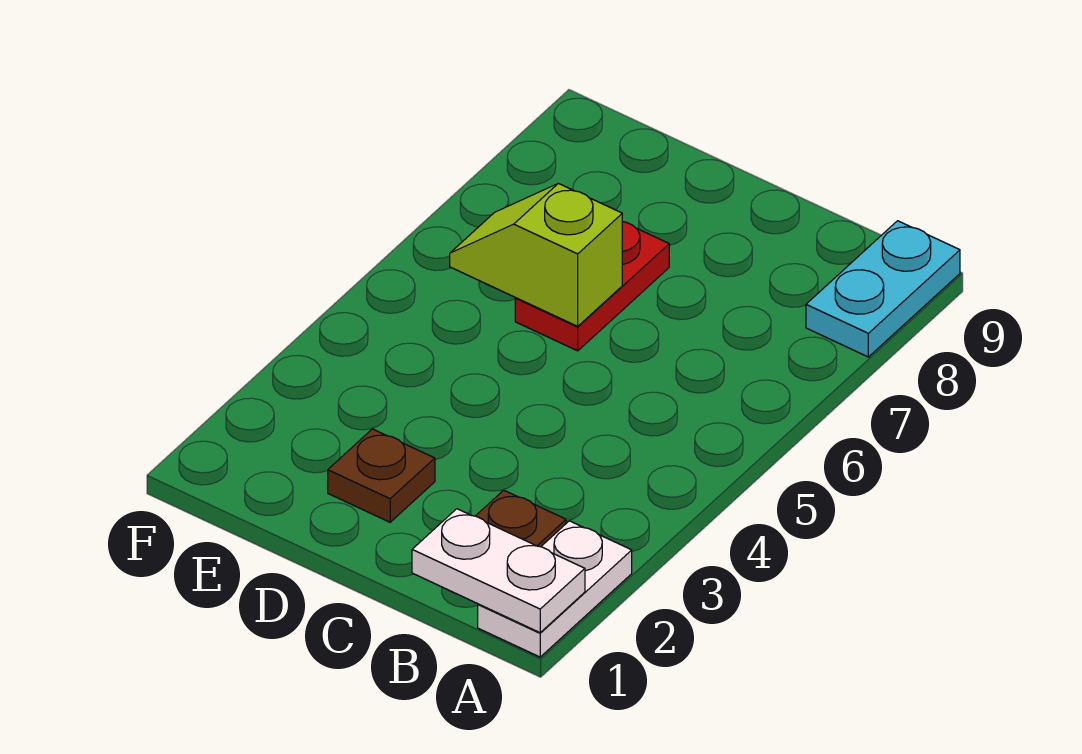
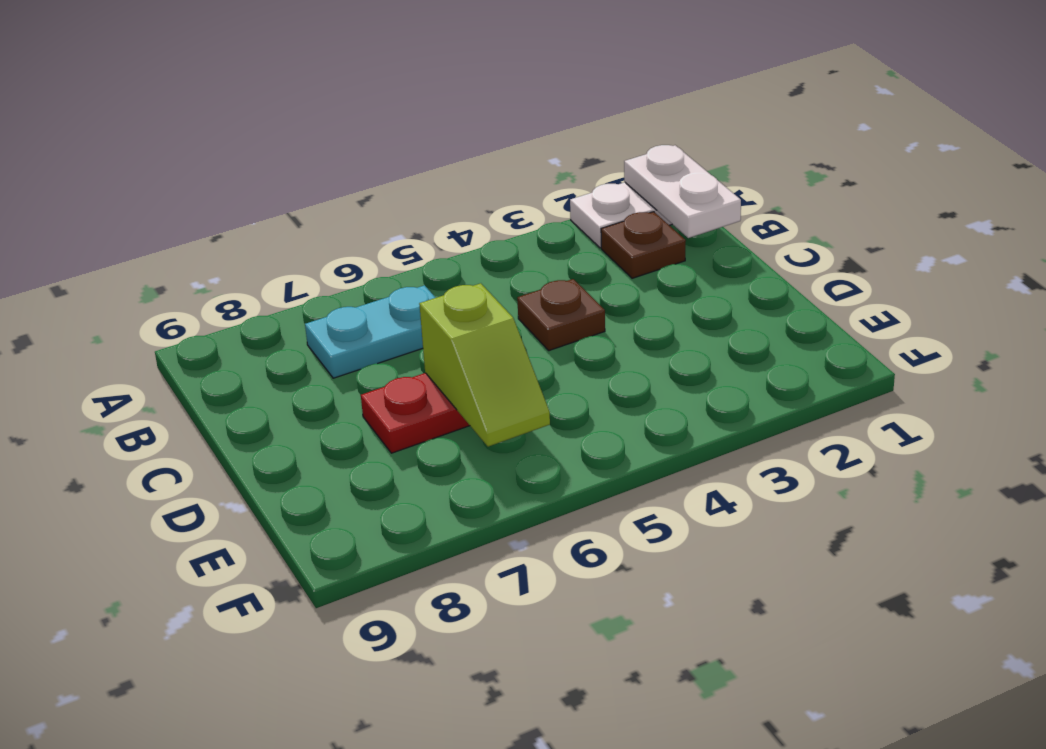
cyan plate A8:A9 level 1 -> cyan plate B6:B7 level 1
brown plate D2 level 1 -> brown plate C4 level 1

